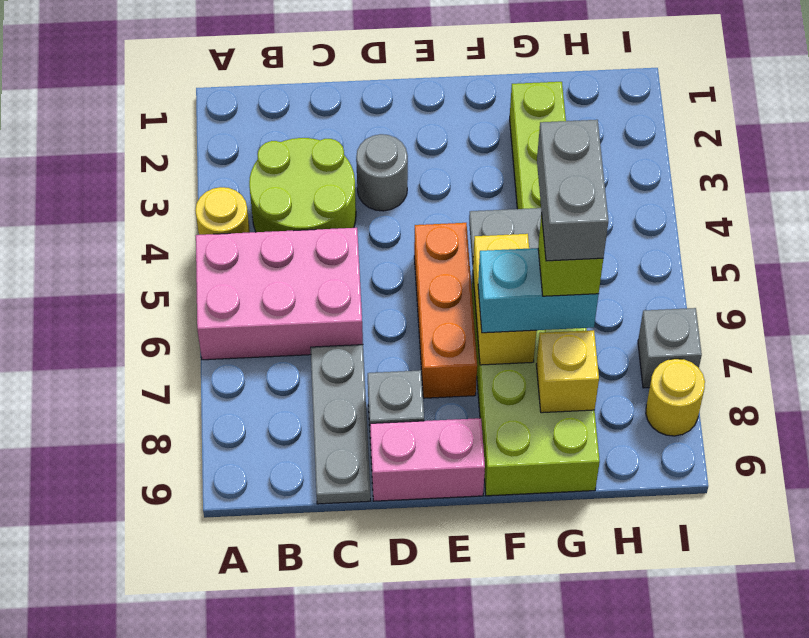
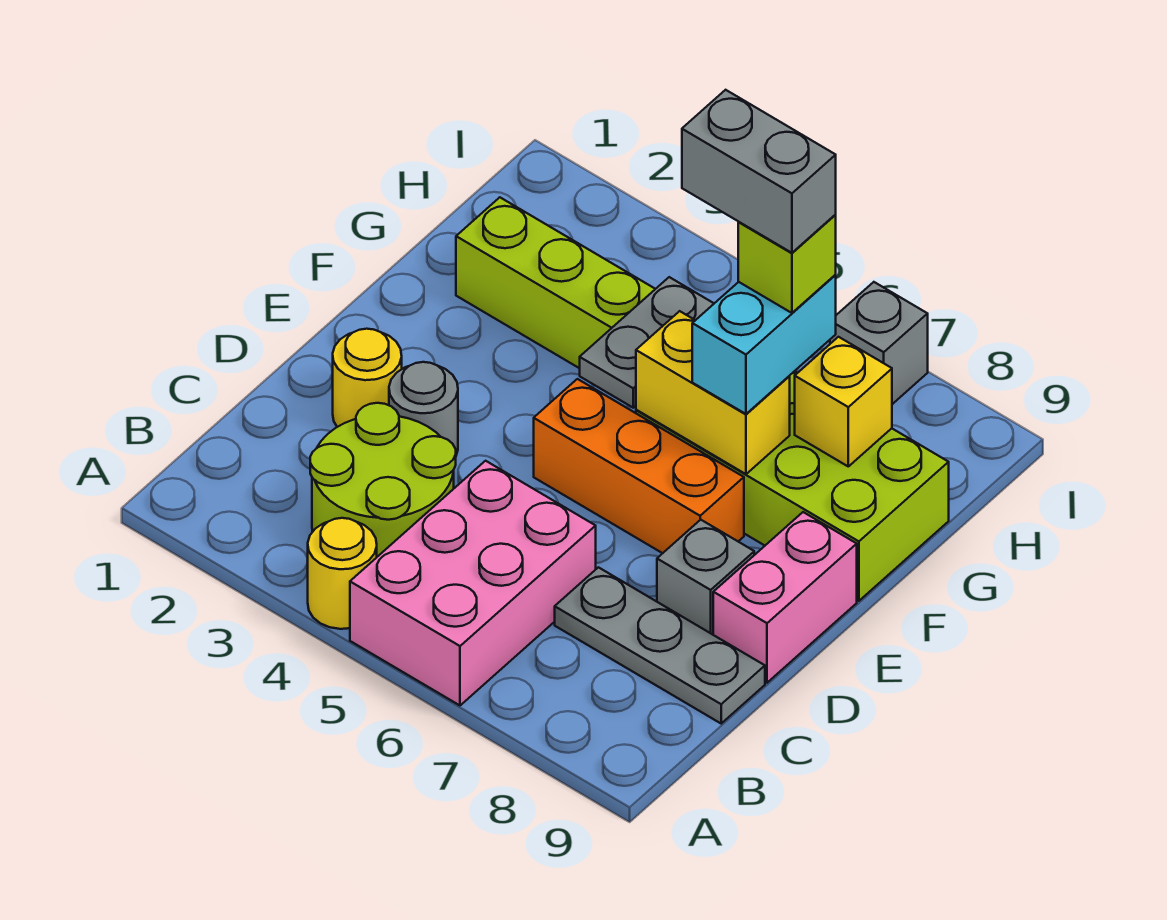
yellow round brick I8 level 1 -> yellow round brick D2 level 1

